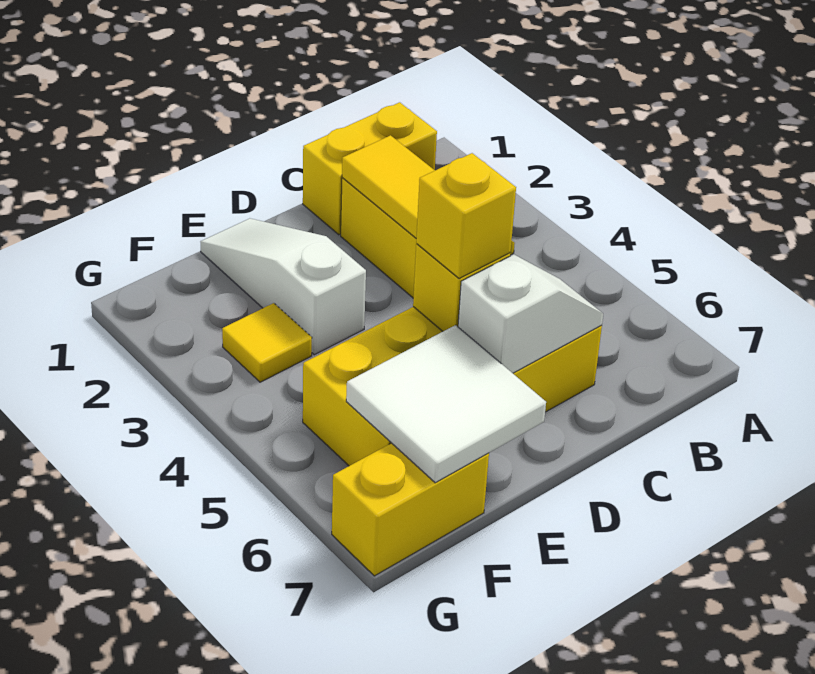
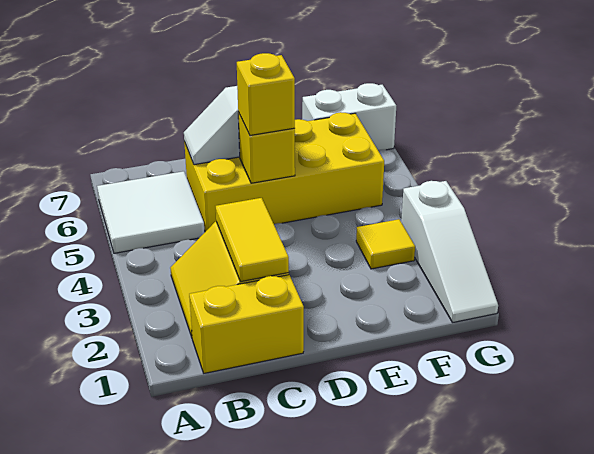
white slope E1:E3 level 1 top 3 -> white slope G1:G3 level 1 top 3
white tile E6:F7 level 2 -> white tile A5:B6 level 1
yellow brick F7:G7 level 1 -> white brick F7:G7 level 1

